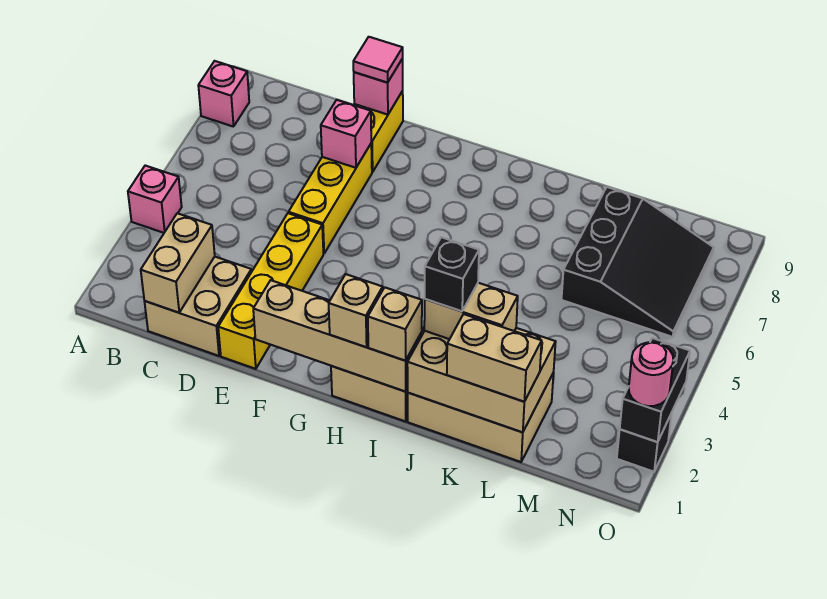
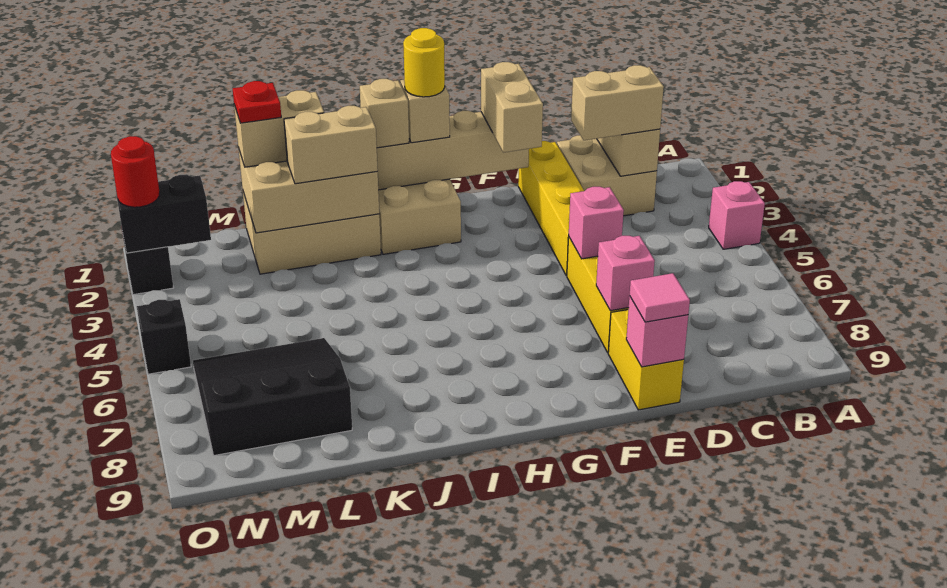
pink brick A8 level 1 -> pink brick E5 level 2
none -> tan brick C2:D2 level 3
none -> tan brick F1:F2 level 3
none -> yellow round brick H1 level 4
black brick J2 level 4 -> black brick O5 level 1
none -> red plate L1 level 4
black slope L6:N8 level 1 top L -> black slope L6:N8 level 1 top 8
black brick O2:O3 level 2 -> black brick N2:O2 level 2
pink round brick O2 level 3 -> red round brick O2 level 3

